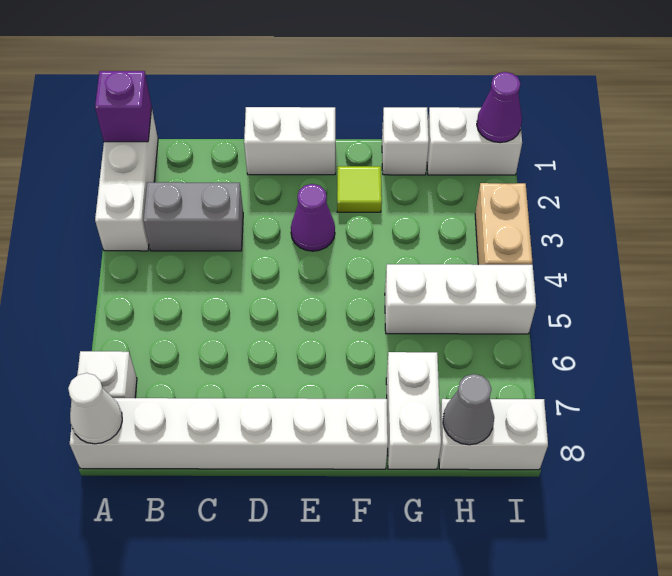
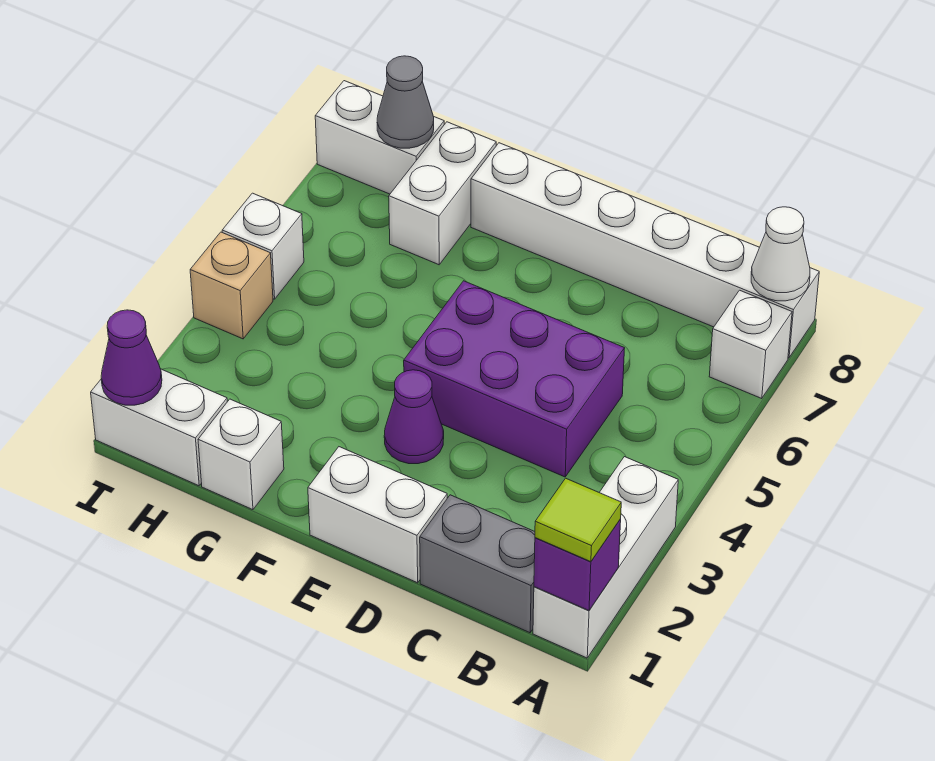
grey brick B3:C3 level 1 -> grey brick B1:C1 level 1
none -> purple brick C4:E5 level 1
lime tile F2 level 1 -> lime tile A1 level 3
white brick G5:I5 level 1 -> white brick I5 level 1
tan brick I3:I4 level 1 -> tan brick I4 level 1

